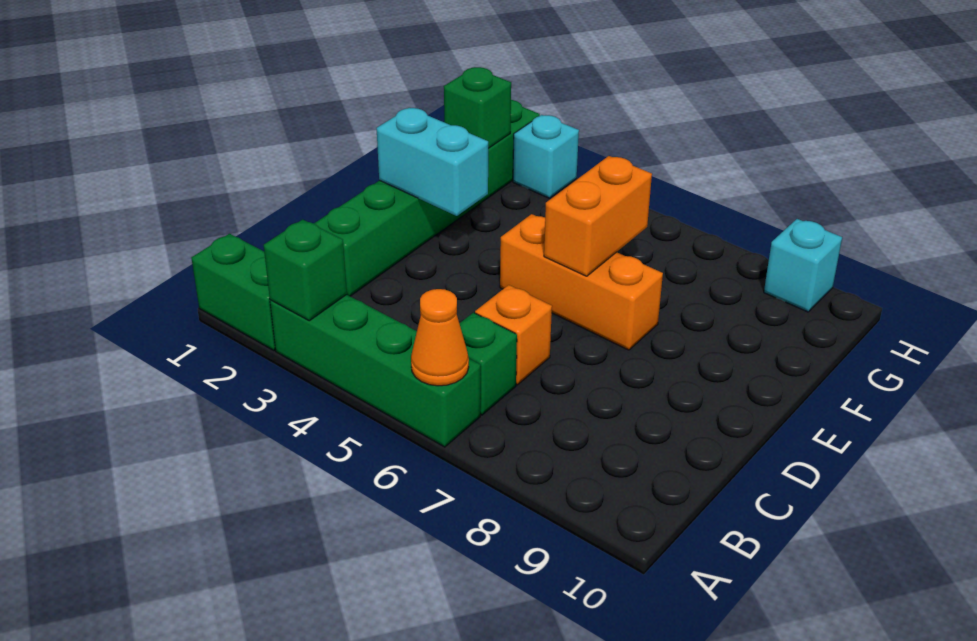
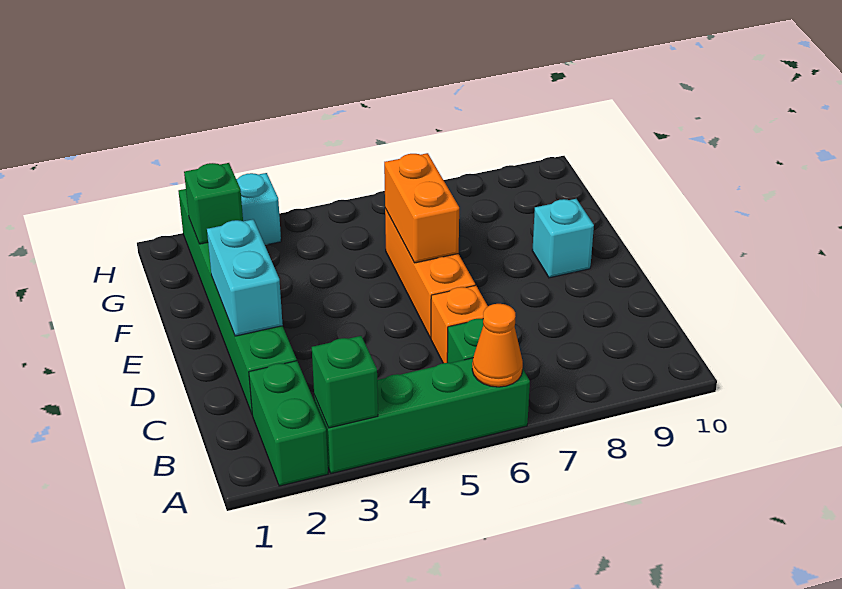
green brick A1:A2 level 1 -> green brick A2:B2 level 1
cyan brick E2:E3 level 2 -> cyan brick D2:E2 level 2
orange brick E5:E7 level 1 -> orange brick D6:F6 level 1
cyan brick H9 level 1 -> cyan brick E9 level 1

